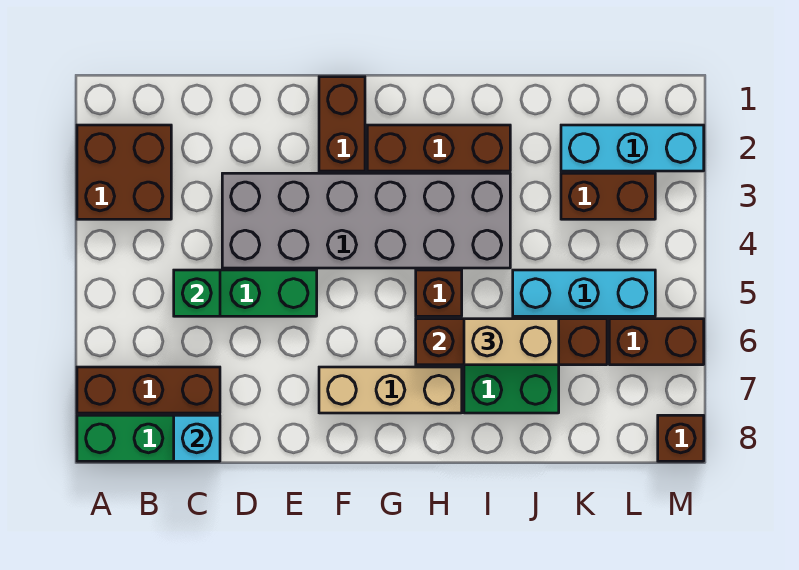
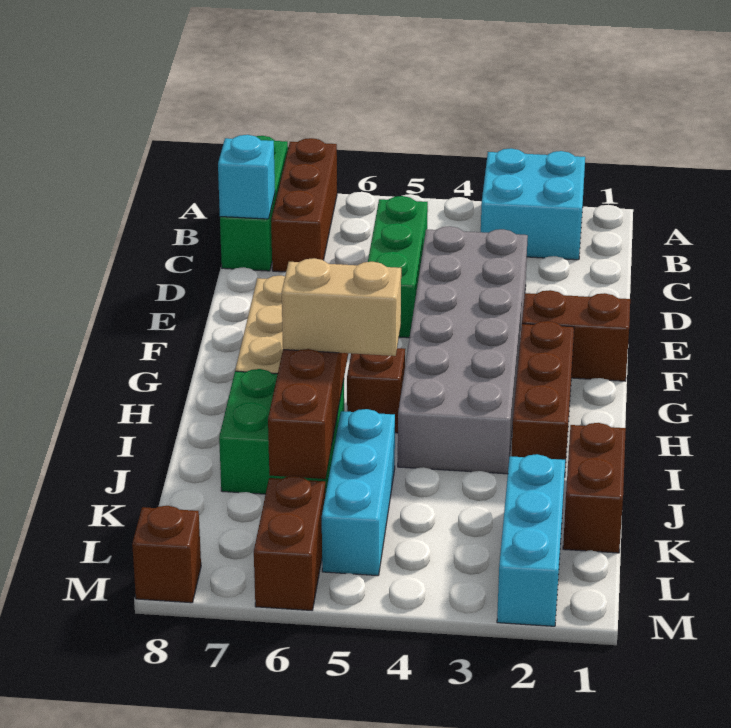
brown brick A2:B3 level 1 -> cyan brick A2:B3 level 1
green brick C5 level 2 -> none
tan brick I6:J6 level 3 -> tan brick I5:I6 level 3
brown brick K3:L3 level 1 -> brown brick J1:K1 level 1

